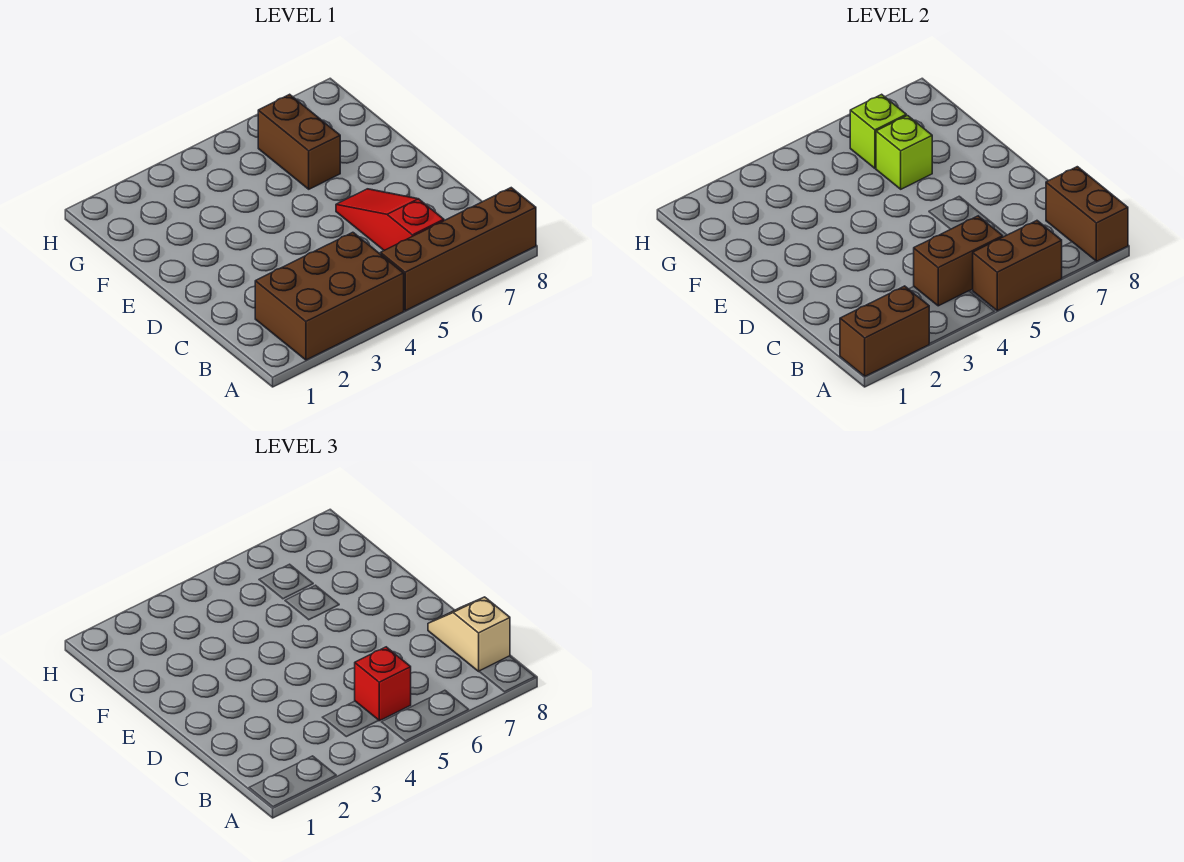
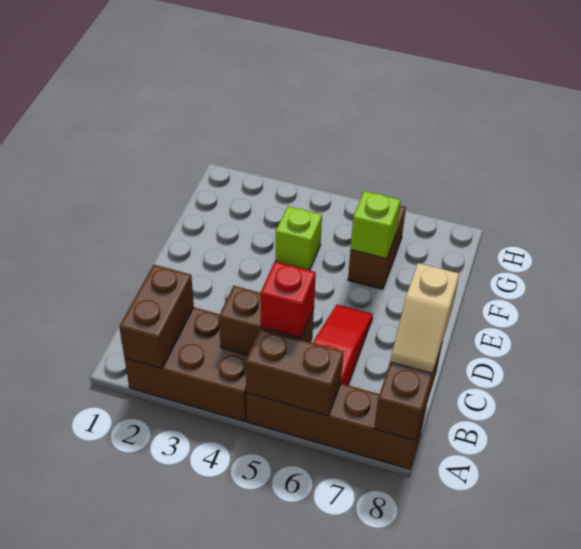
brown brick A1:A2 level 2 -> brown brick A2:B2 level 2
tan slope B8:C8 level 3 top B -> tan slope B8:C8 level 3 top C
lime brick G6 level 2 -> lime brick F4 level 1

